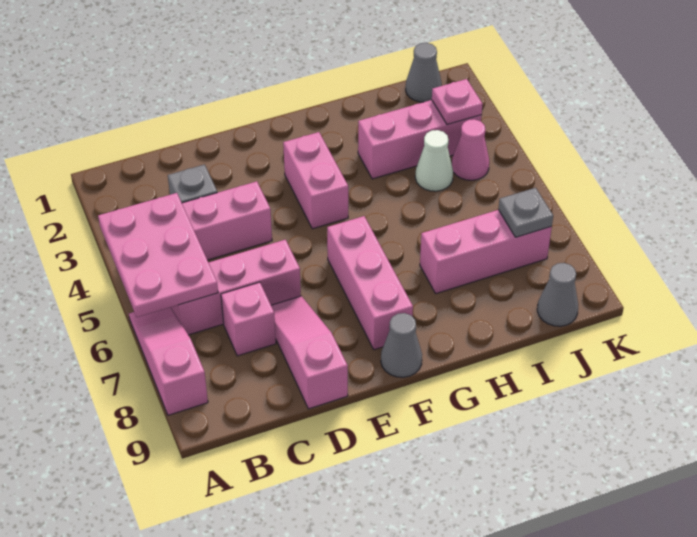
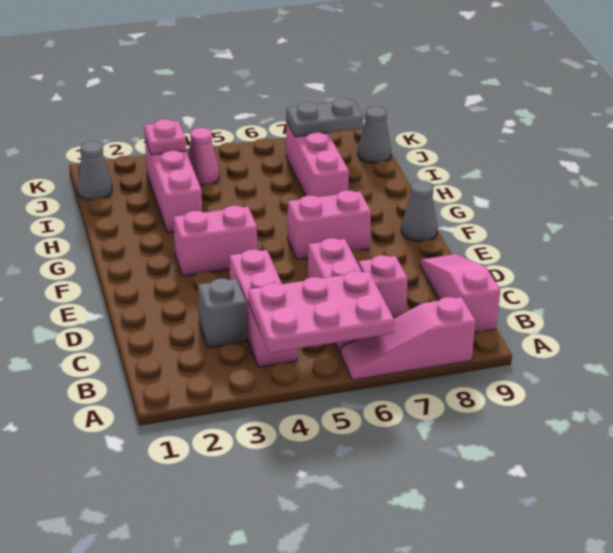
pink slope D7:D9 level 1 top 9 -> pink slope B9:D9 level 1 top B
pink brick F6:F8 level 1 -> pink brick F6:F7 level 1
white cone I4 level 1 -> none
grey plate J7 level 2 -> grey plate J7:J8 level 2

